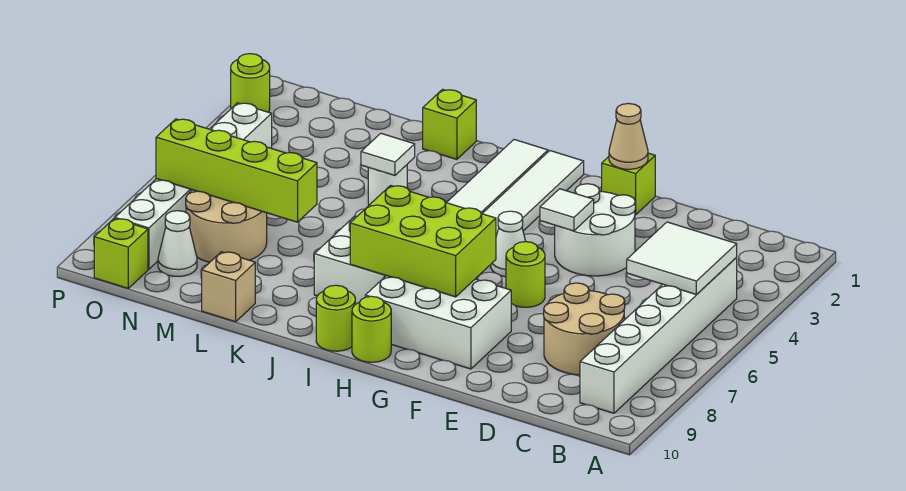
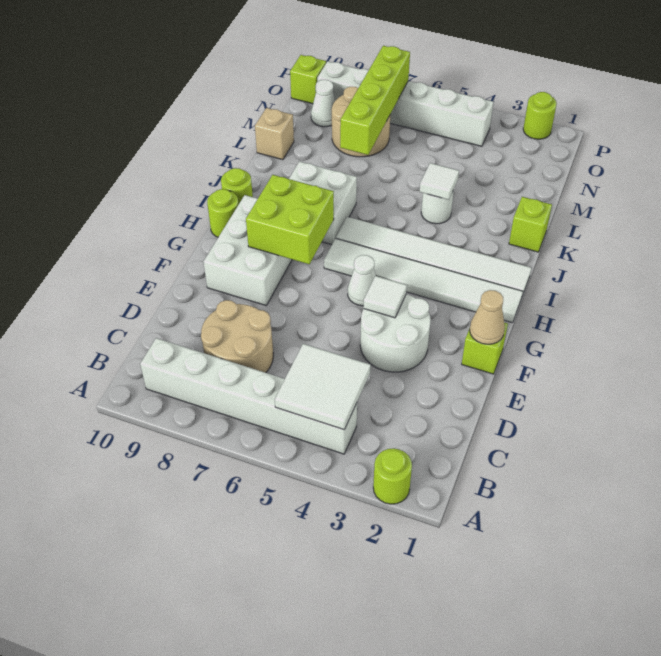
lime round brick F6 level 1 -> lime round brick A2 level 1
lime brick G7:I8 level 2 -> lime brick G7:H8 level 2

